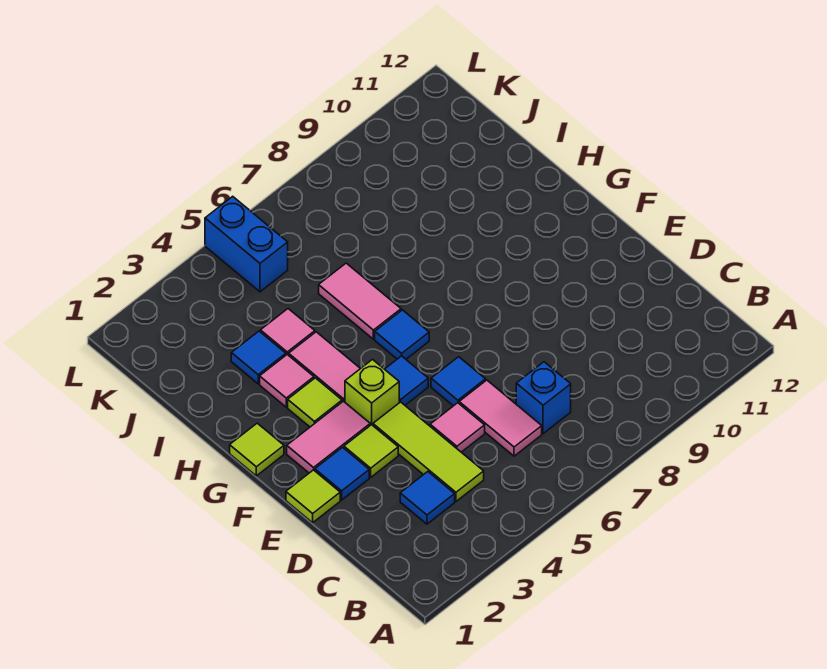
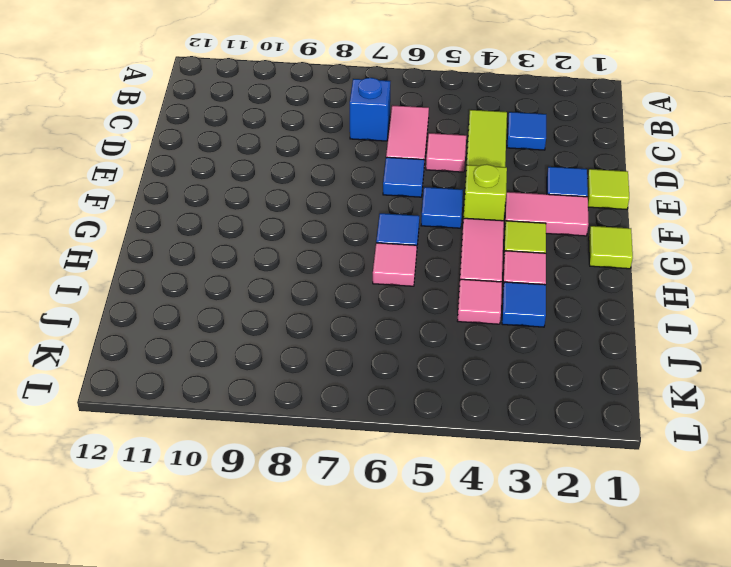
lime tile E3 level 1 -> none
pink tile H6:I6 level 1 -> pink tile H6 level 1
blue brick K5:L5 level 1 -> none

